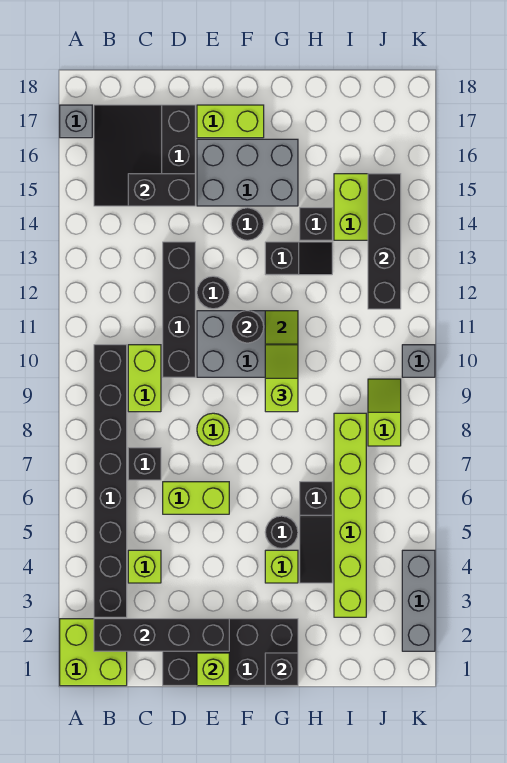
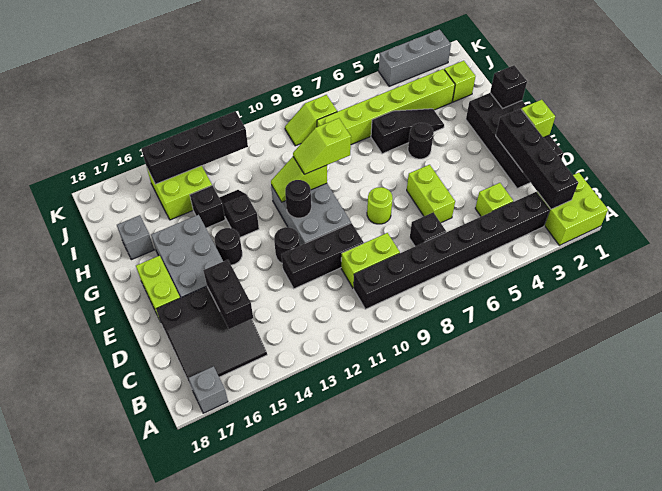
black brick D10:D13 level 1 -> black brick D10:D12 level 1
lime brick G4 level 1 -> lime brick I2 level 1
grey brick K10 level 1 -> grey brick H17 level 1

